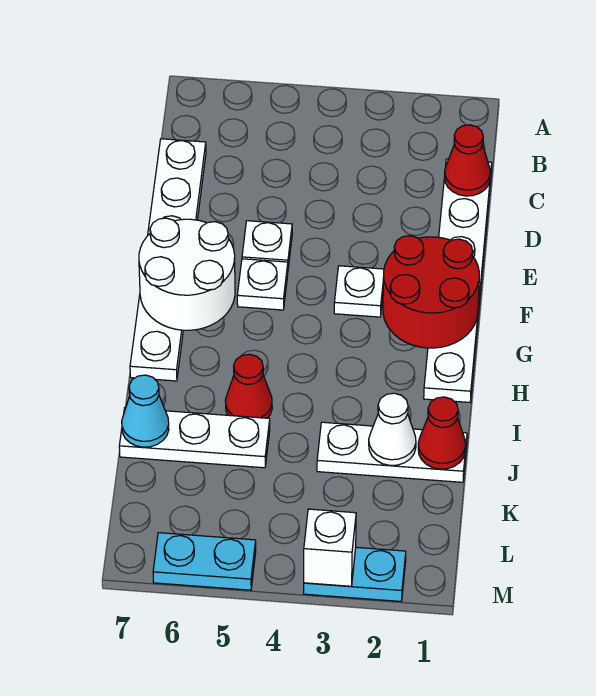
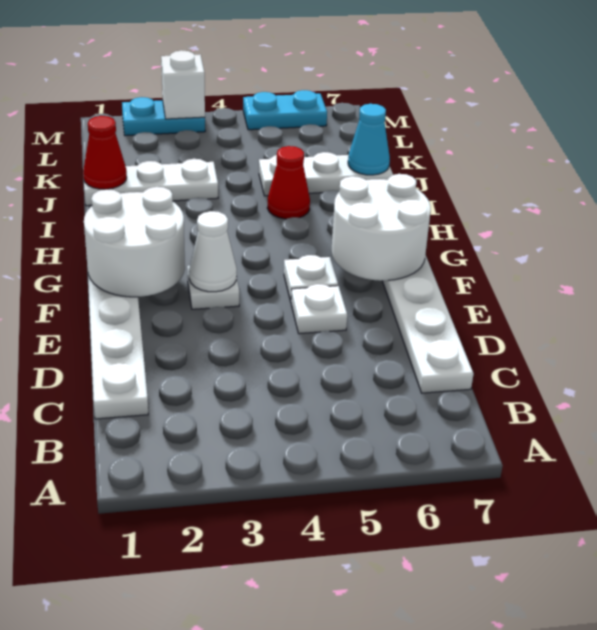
red cone C1 level 2 -> none
red round brick F1:G2 level 2 -> white round brick F1:G2 level 2
white cone J2 level 2 -> white cone F3 level 2

